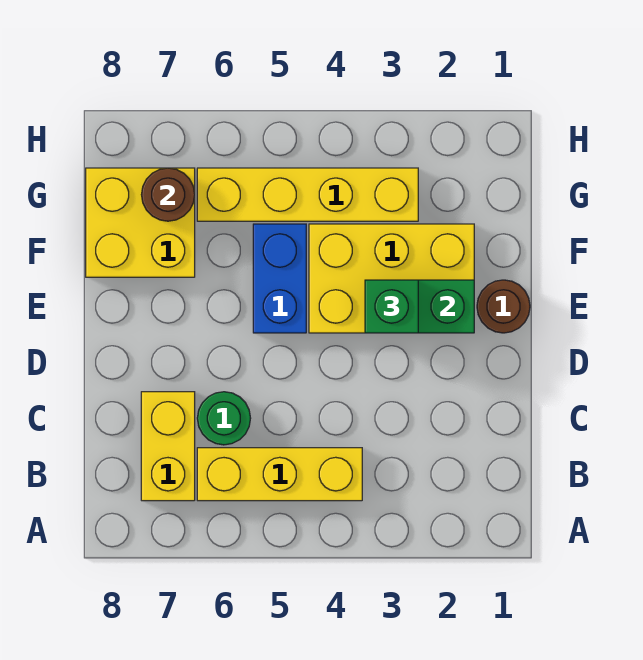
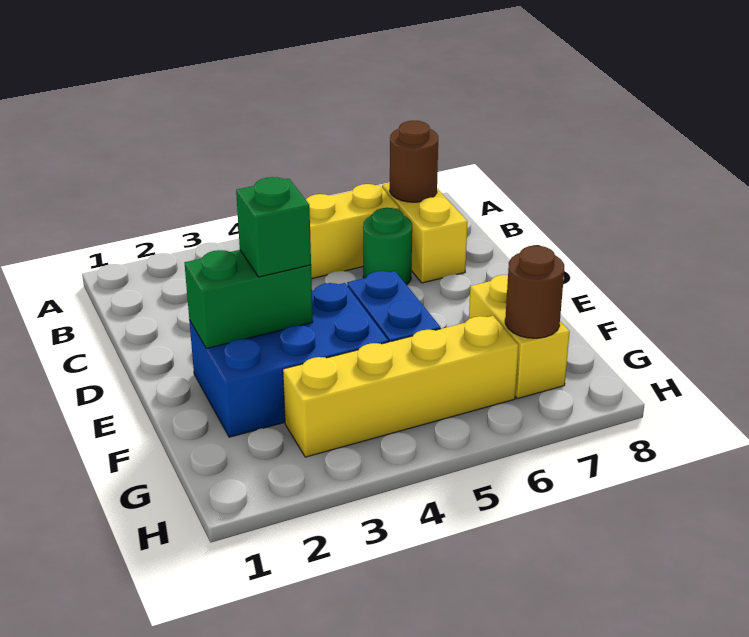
brown round brick E1 level 1 -> brown round brick B7 level 2
yellow brick E2:F4 level 1 -> blue brick E2:F4 level 1
yellow brick F7:G8 level 1 -> yellow brick F7:G7 level 1

